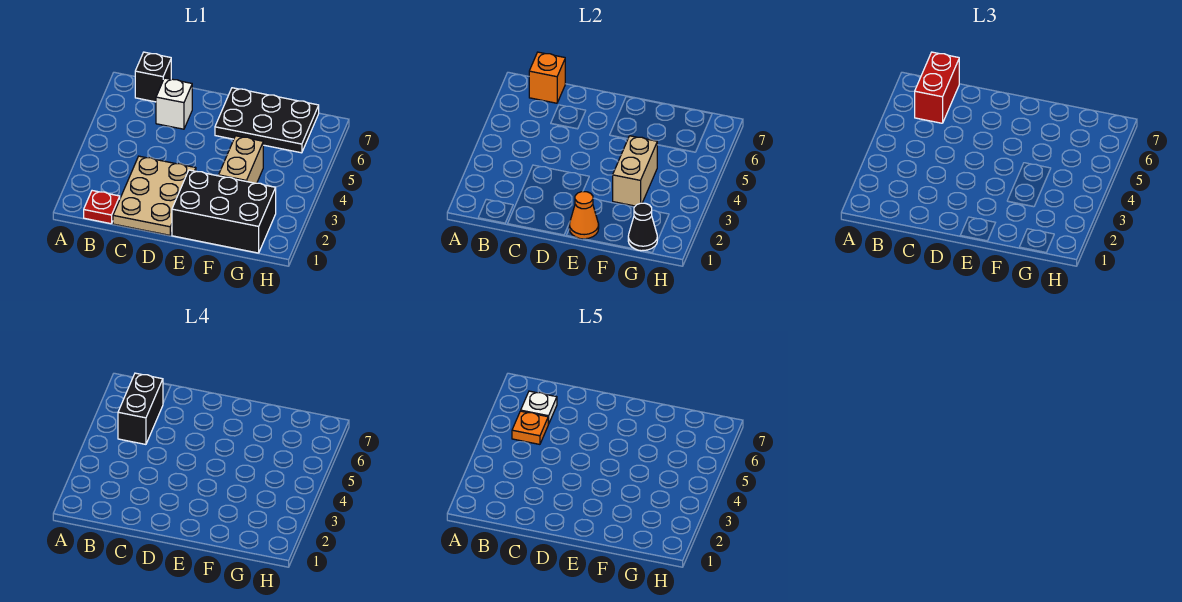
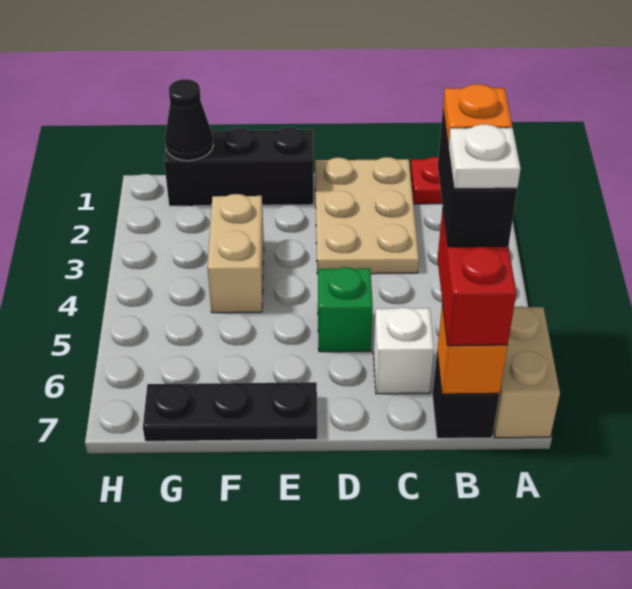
none -> green brick D5 level 1
black brick E1:G2 level 1 -> black brick E1:G1 level 1
orange cone E1 level 2 -> none
black plate E6:G7 level 1 -> black plate E7:G7 level 1
tan brick F3:F4 level 2 -> tan brick A6:A7 level 1

